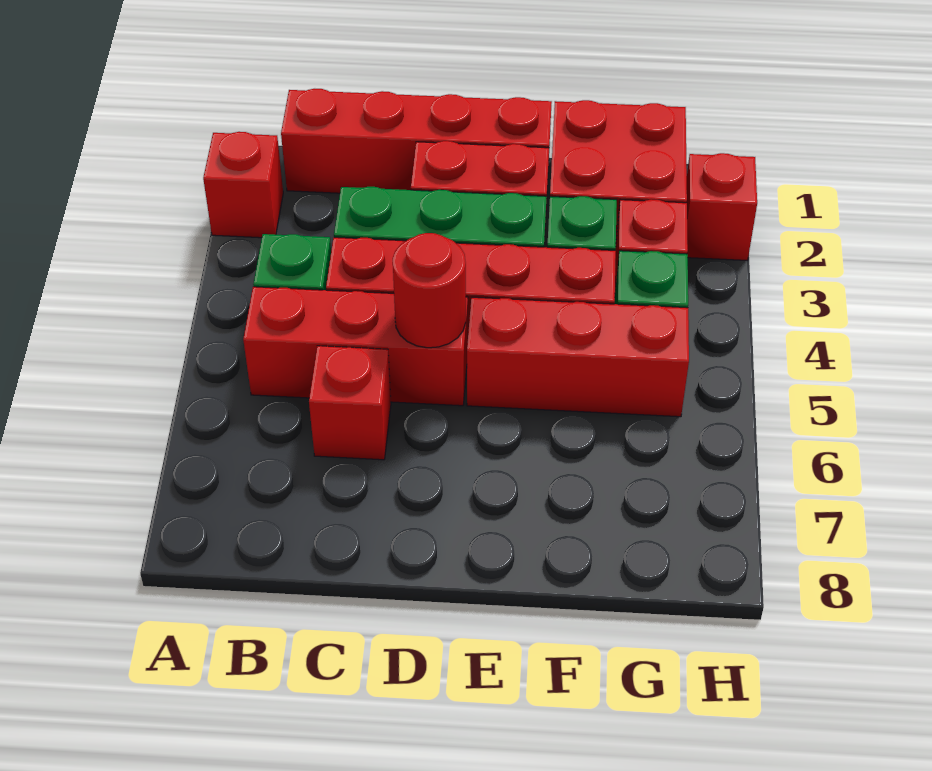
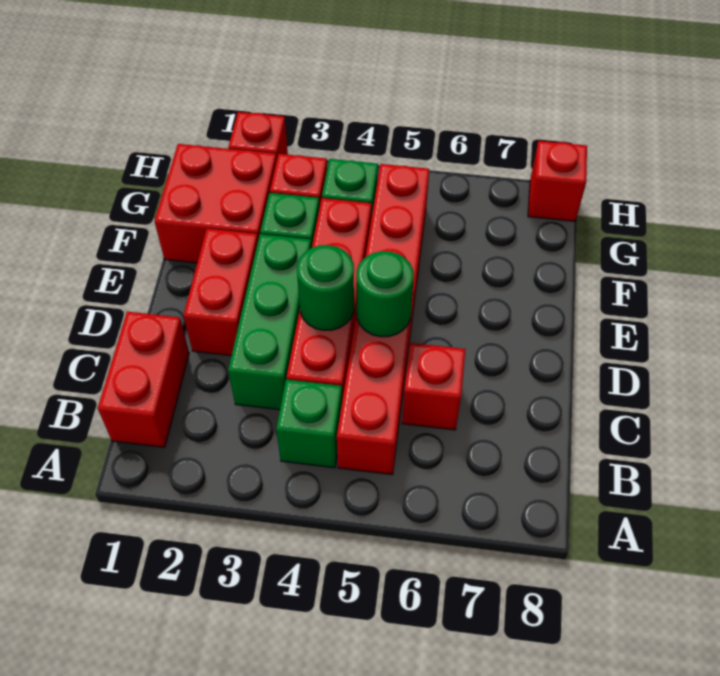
red brick A2 level 1 -> red brick H8 level 1
red brick B1:E1 level 1 -> red brick B1:C1 level 1
none -> green round brick D4 level 2
red round brick D5 level 2 -> green round brick D5 level 2

